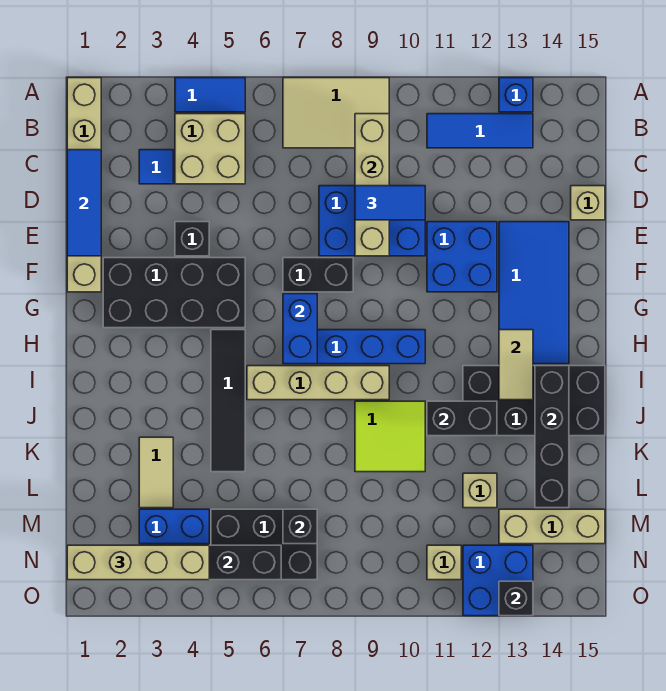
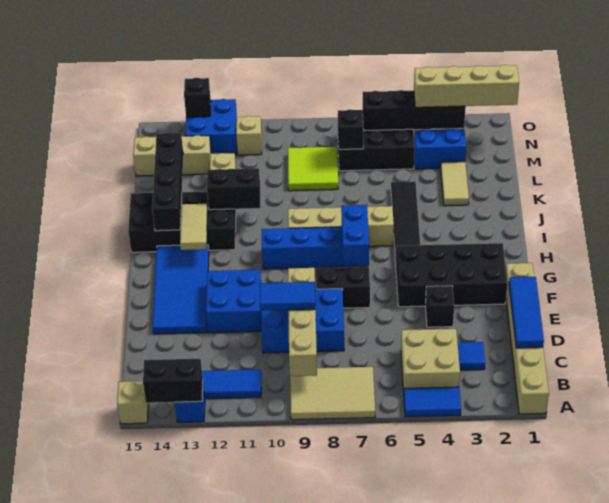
none -> black brick A13:A14 level 2
tan brick D15 level 1 -> tan brick A15 level 1
lime tile J9:K10 level 1 -> lime tile L8:M9 level 1

